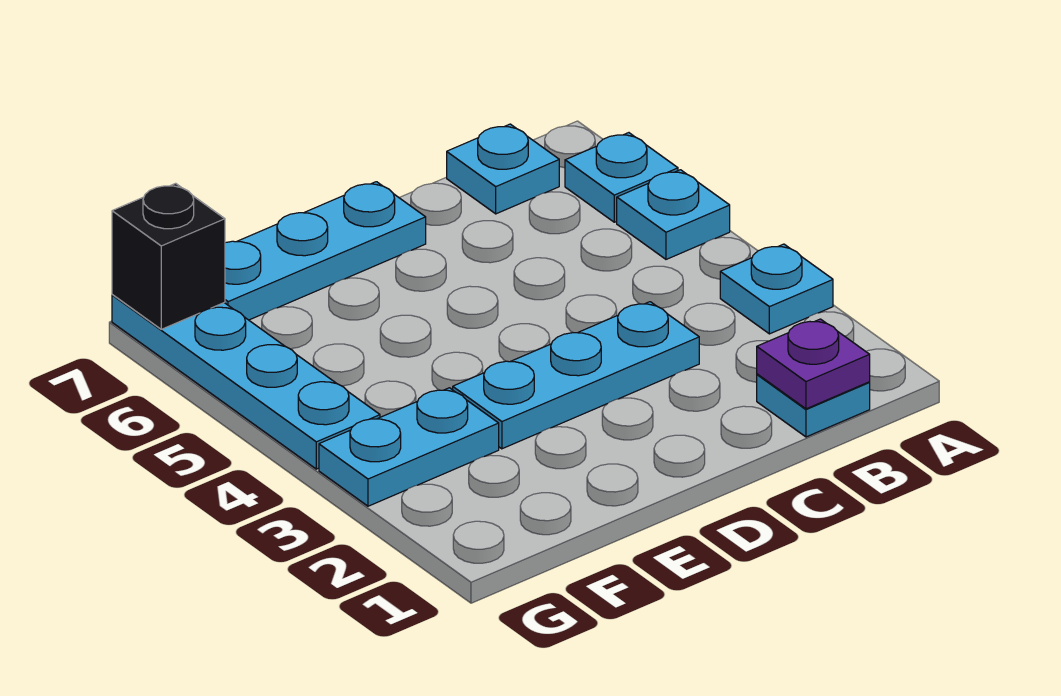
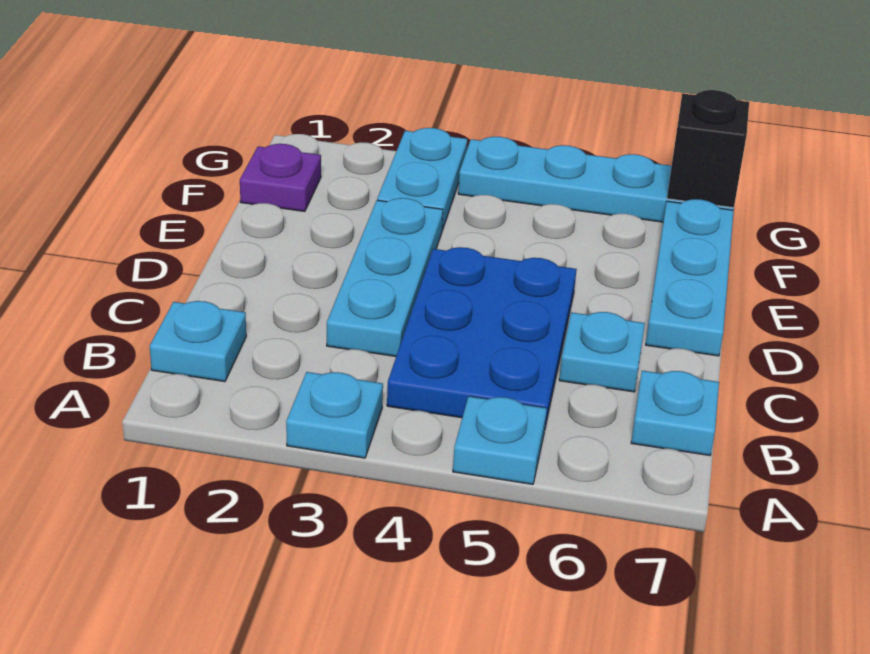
cyan plate A6 level 1 -> cyan plate C6 level 1
purple plate B1 level 2 -> purple plate F1 level 1
none -> blue plate B4:D5 level 1

